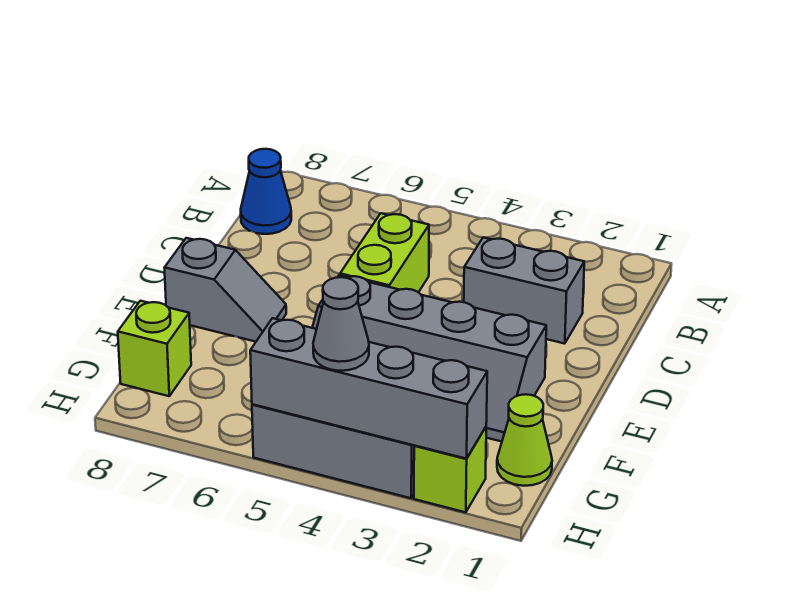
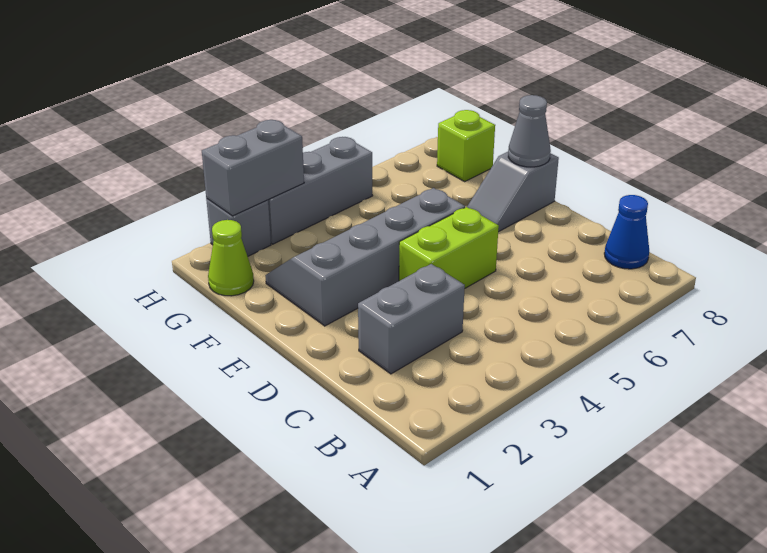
lime brick C5:D5 level 1 -> lime brick D4:D5 level 1
lime brick H2 level 1 -> grey brick H2 level 1
grey brick H2:H5 level 2 -> grey brick H2:H3 level 2
grey cone H4 level 3 -> grey cone E8 level 2

